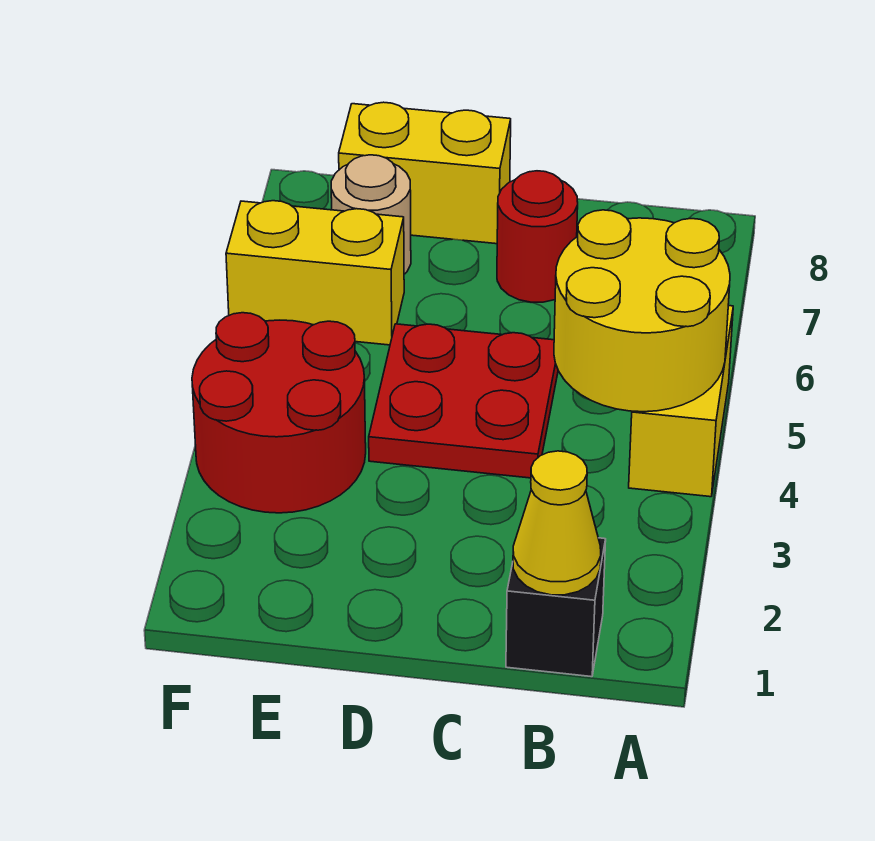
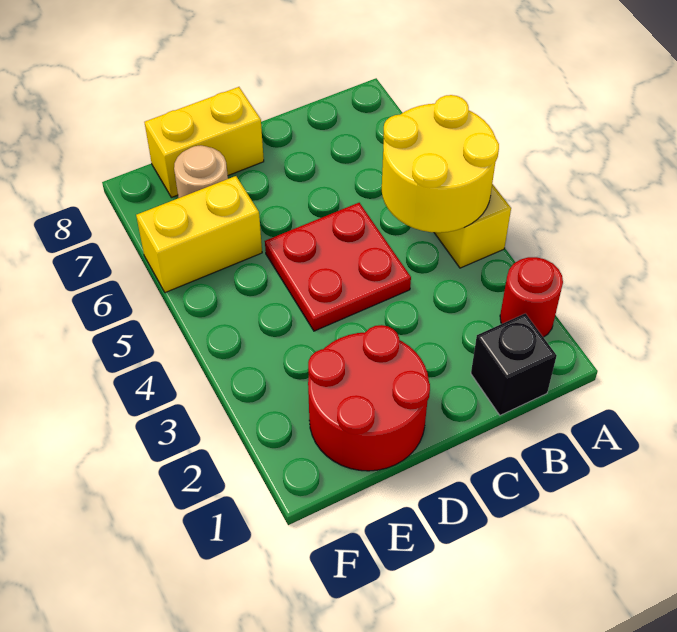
yellow cone B1 level 2 -> none
red round brick C7 level 1 -> red round brick A2 level 1
red round brick E3:F4 level 1 -> red round brick D1:E2 level 1

